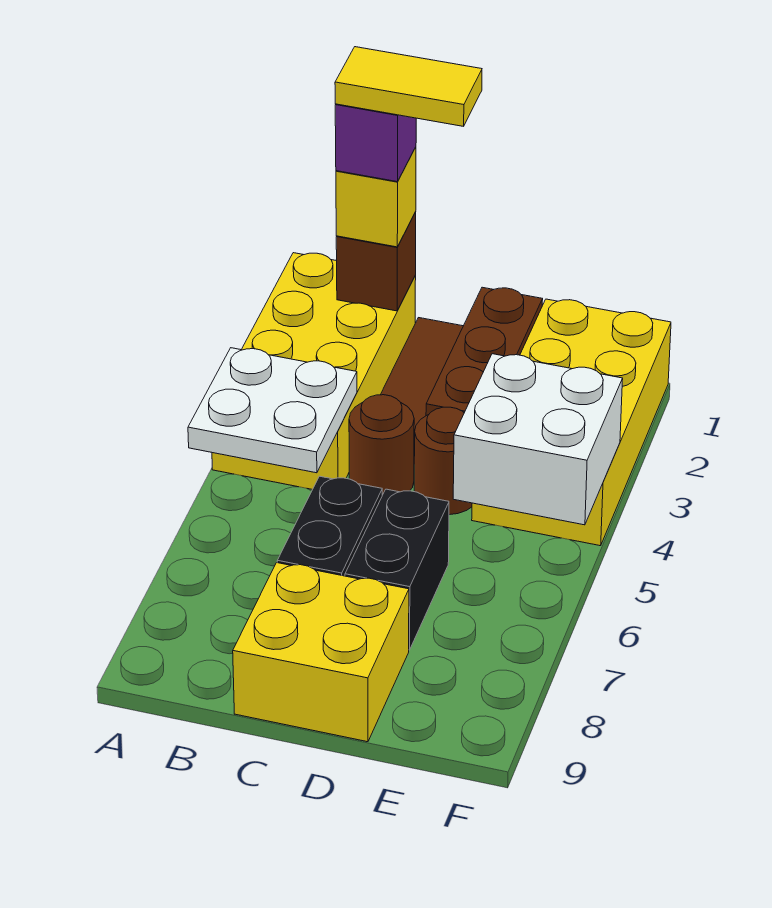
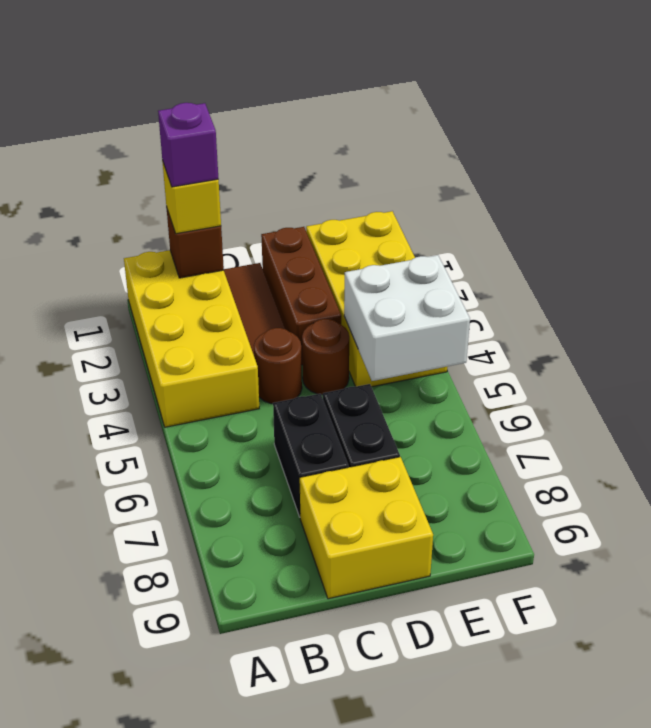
white plate A4:B5 level 2 -> none
yellow tile B1:C1 level 5 -> none

